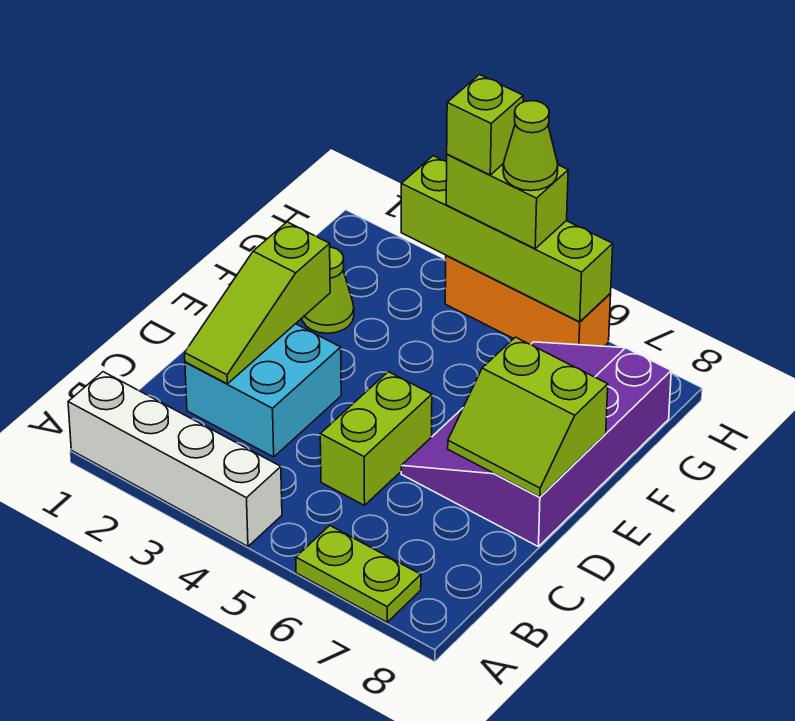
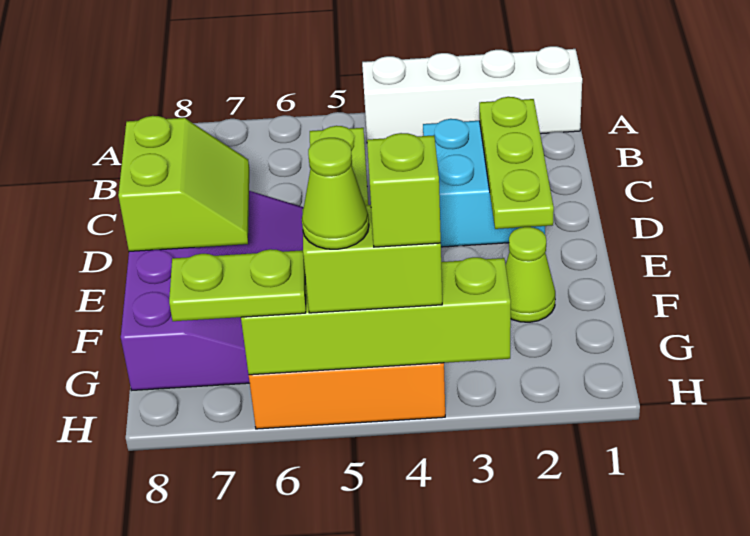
lime plate A6:A7 level 1 -> lime plate H6:H7 level 3
lime slope C2:E2 level 2 top E -> lime plate C2:E2 level 2
lime slope D7:E8 level 2 top E -> lime slope D7:E8 level 2 top 8

